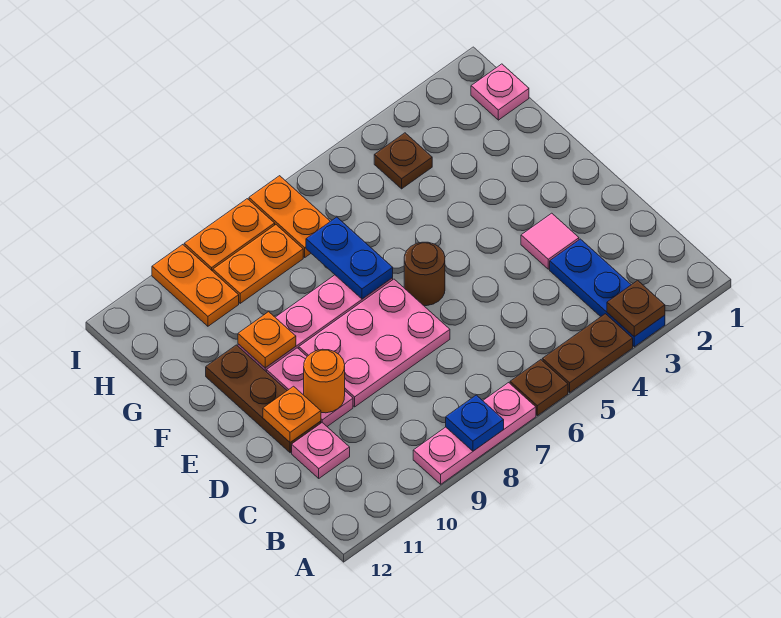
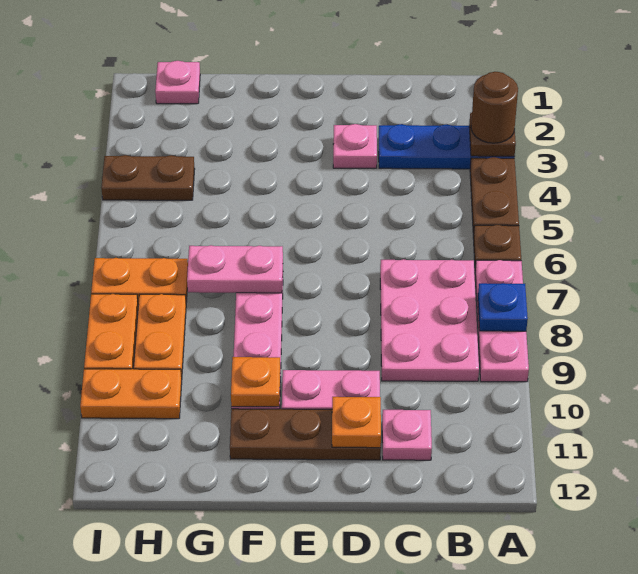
pink tile D3 level 1 -> pink plate D3 level 1
pink plate D7:E9 level 1 -> pink plate B7:C9 level 1
orange round brick D10 level 2 -> none
brown round brick E6 level 1 -> brown round brick A3 level 3
blue plate F7:G7 level 2 -> pink plate F7:G7 level 2
brown plate H4 level 1 -> brown plate H4:I4 level 1

